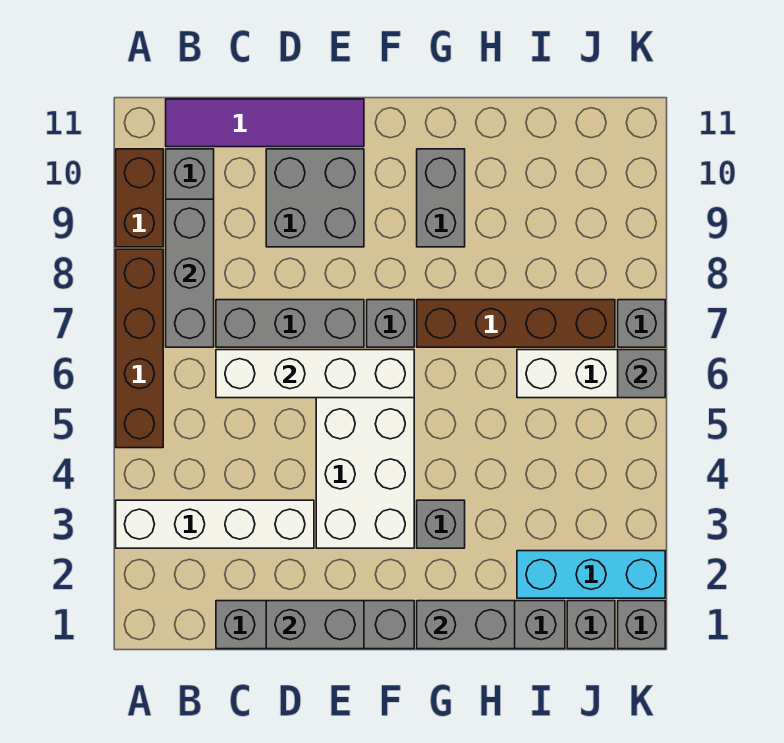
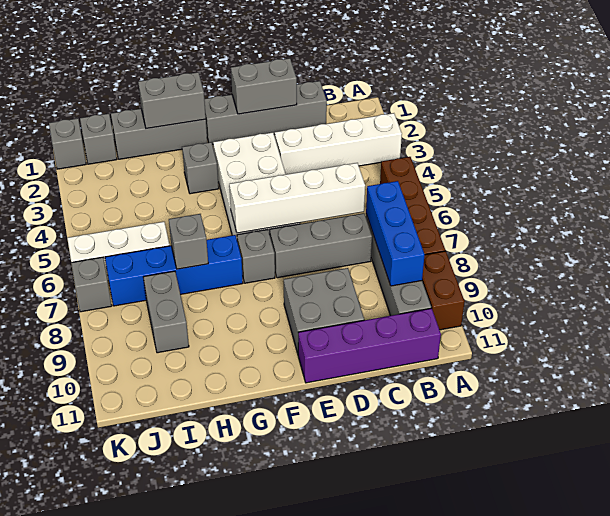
grey brick B7:B9 level 2 -> blue brick B7:B9 level 2
purple tile B11:E11 level 1 -> purple brick B11:E11 level 1
brown brick G7:J7 level 1 -> blue brick G7:J7 level 1
grey brick G9:G10 level 1 -> grey brick I8:I9 level 1
cyan brick I2:K2 level 1 -> none
grey brick K6 level 2 -> grey brick H7 level 2

